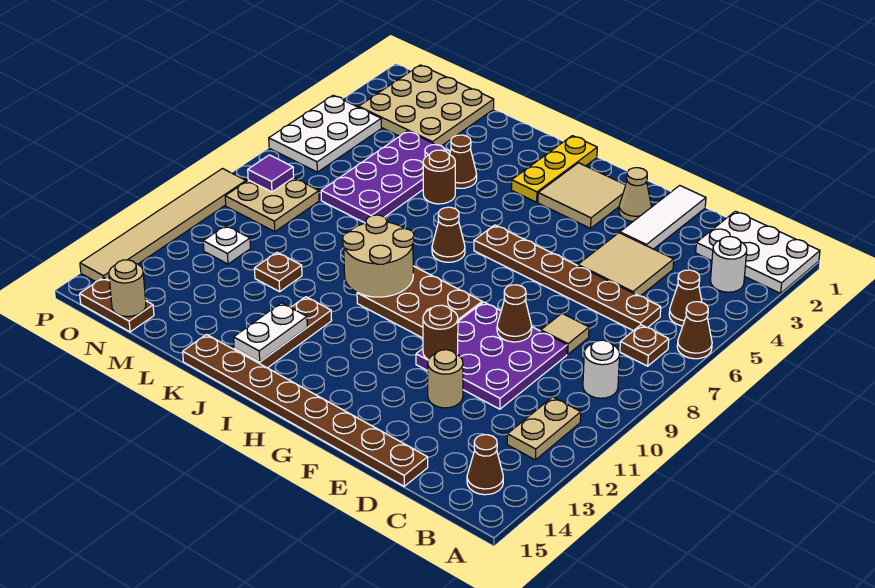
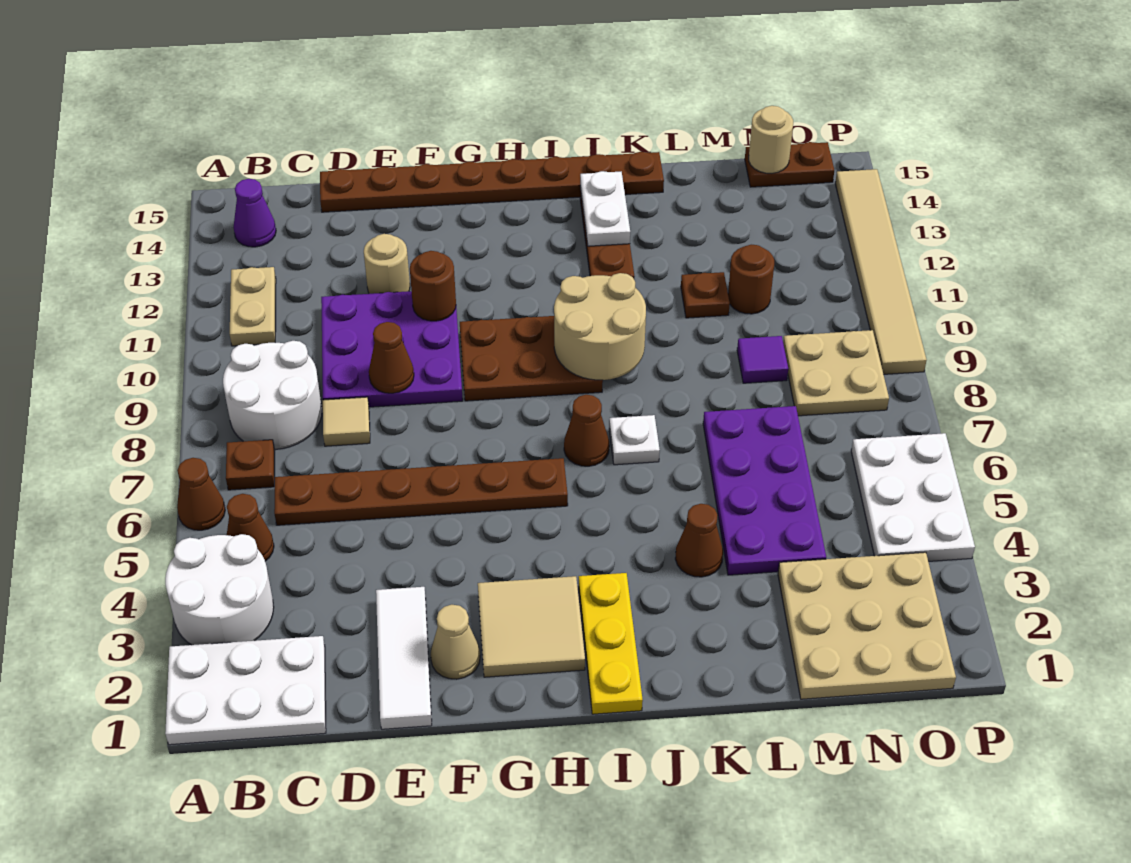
white round brick B3 level 1 -> white round brick A3:B4 level 1
white round brick B9 level 1 -> white round brick B8:C9 level 1
brown cone B14 level 1 -> purple cone B14 level 1
tan tile D4:E5 level 1 -> none
brown round brick K5 level 1 -> brown round brick M11 level 1
white plate N11 level 1 -> white plate J7 level 1
purple tile O8 level 2 -> purple tile M9 level 1

